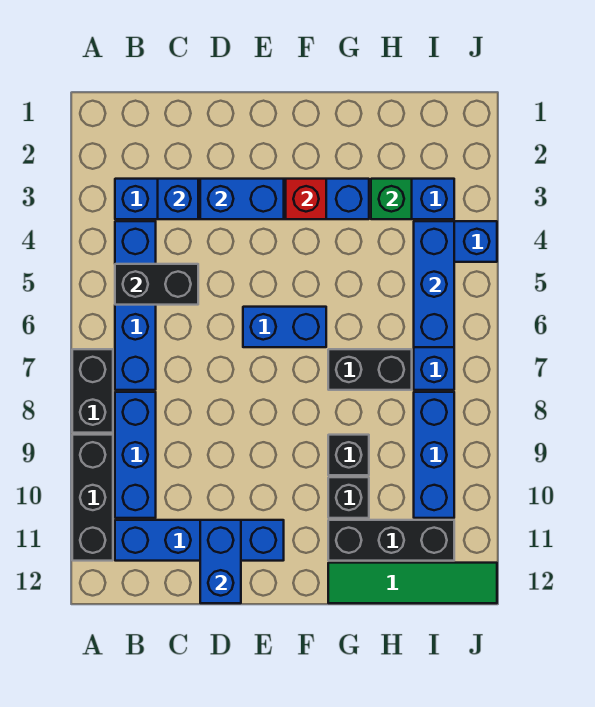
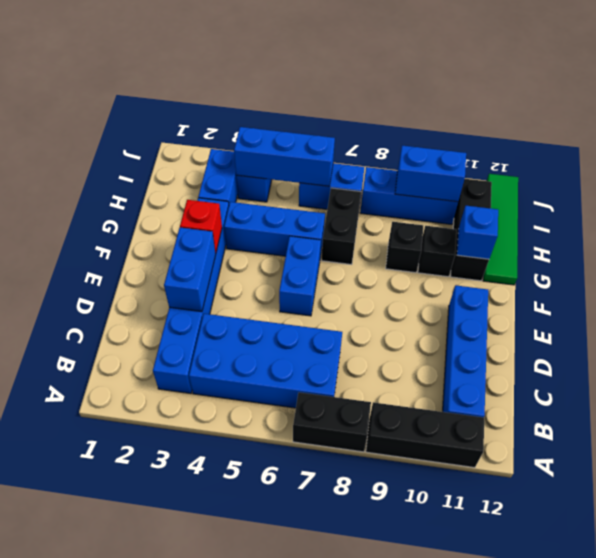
blue brick B4:B7 level 1 -> blue brick B4:C7 level 1
black brick B5:C5 level 2 -> none
blue brick B8:B10 level 1 -> blue brick G4:G6 level 1
blue brick C3 level 2 -> blue brick G11 level 2
blue brick D11:D12 level 2 -> blue brick I9:I10 level 2
green brick H3 level 2 -> none

